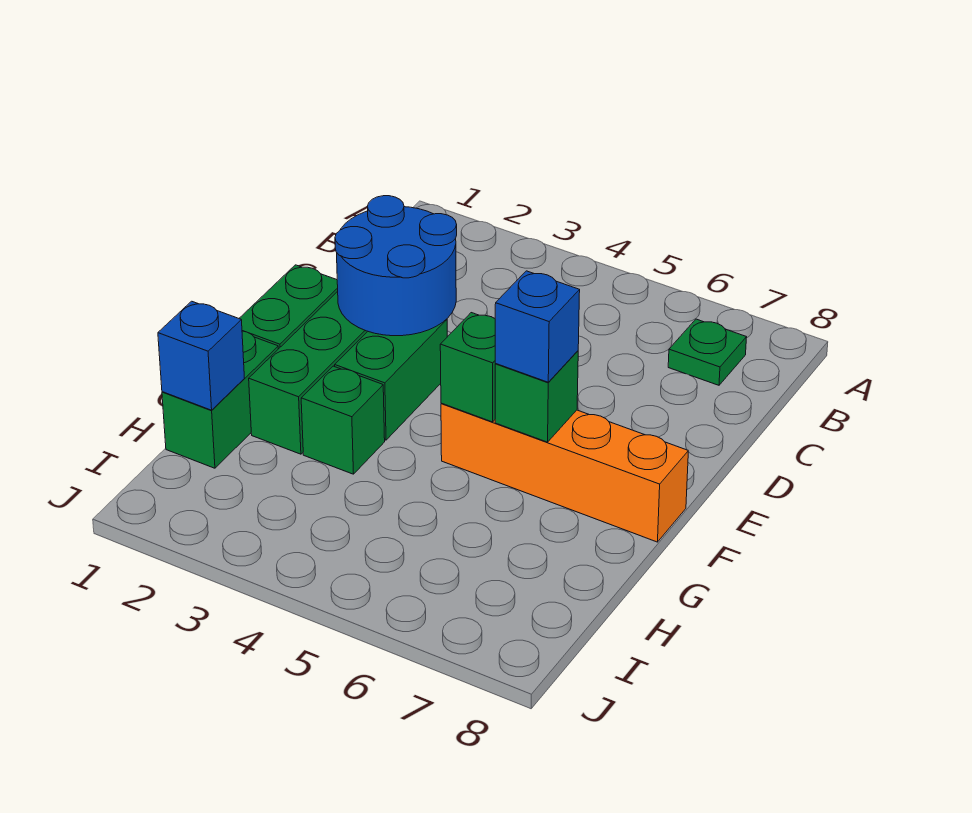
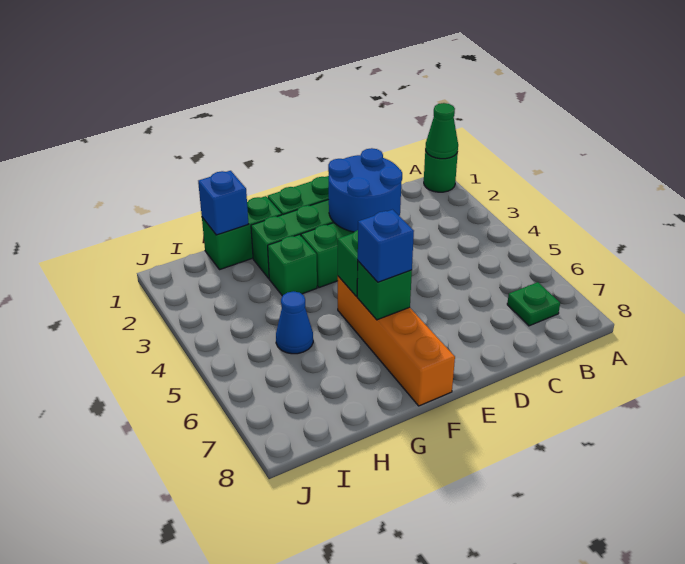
none -> green round brick A1 level 1
none -> green cone A1 level 2
none -> blue cone H5 level 1

